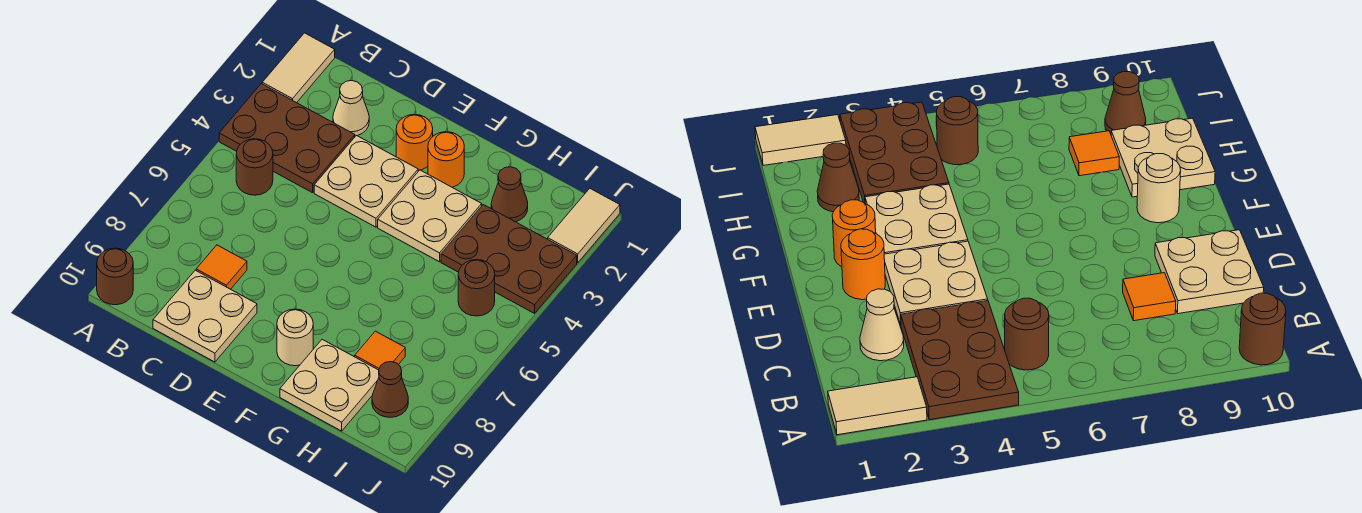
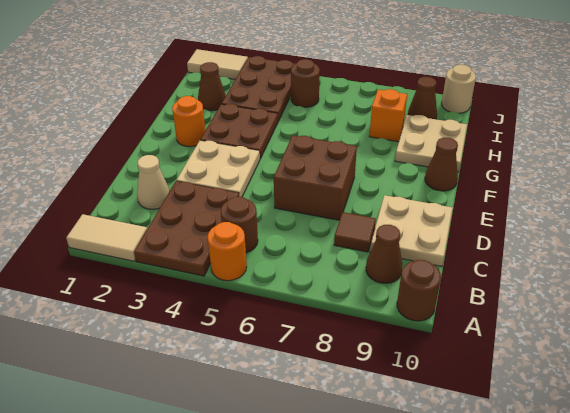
none -> brown cone B9 level 1
orange tile C8 level 1 -> brown tile C8 level 1
none -> brown brick D6:E7 level 1
orange round brick E2 level 1 -> orange round brick A5 level 1
tan plate F3:G4 level 1 -> brown plate F3:G4 level 1
tan round brick F9 level 1 -> tan round brick J10 level 1
none -> brown cone F10 level 1
orange tile H8 level 1 -> orange brick H8 level 1

